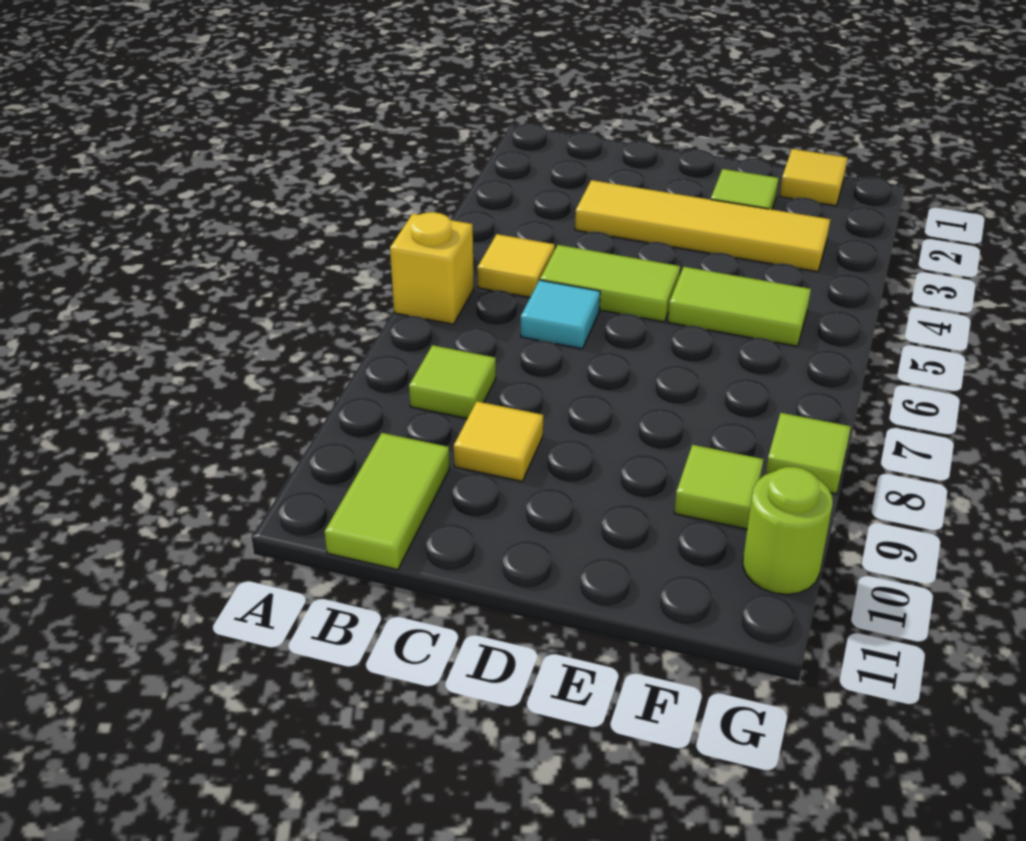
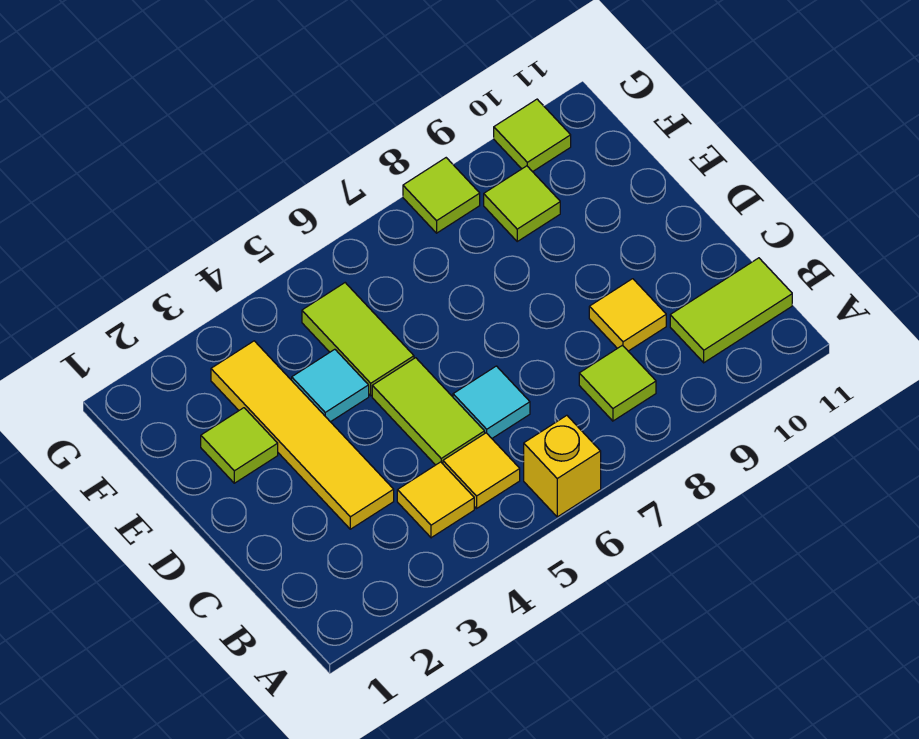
none -> cyan tile E4 level 1
yellow tile F1 level 1 -> yellow tile B4 level 1
lime round brick G10 level 1 -> lime tile G10 level 1

